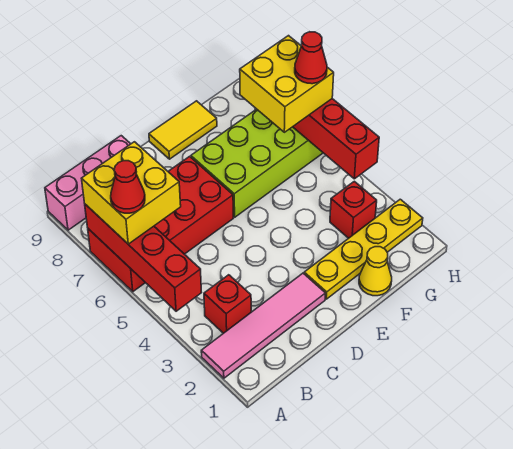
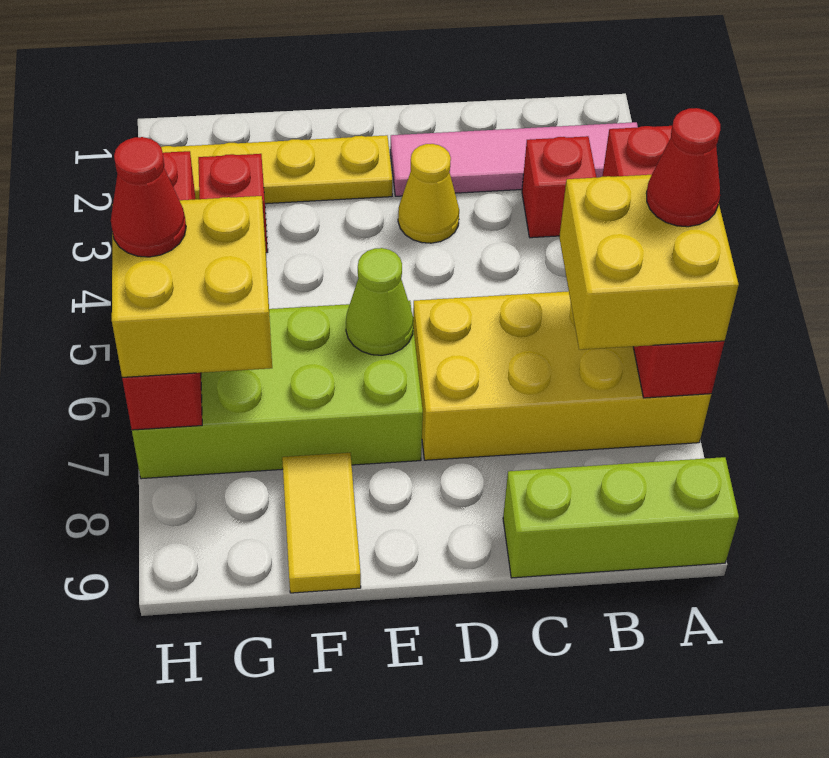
red brick A6:D7 level 1 -> yellow brick A6:D7 level 1
pink brick A9:C9 level 1 -> lime brick A9:C9 level 1
none -> lime cone E6 level 2
yellow tile E9:F9 level 1 -> yellow tile F8:F9 level 1
yellow cone F1 level 1 -> yellow cone D3 level 1

